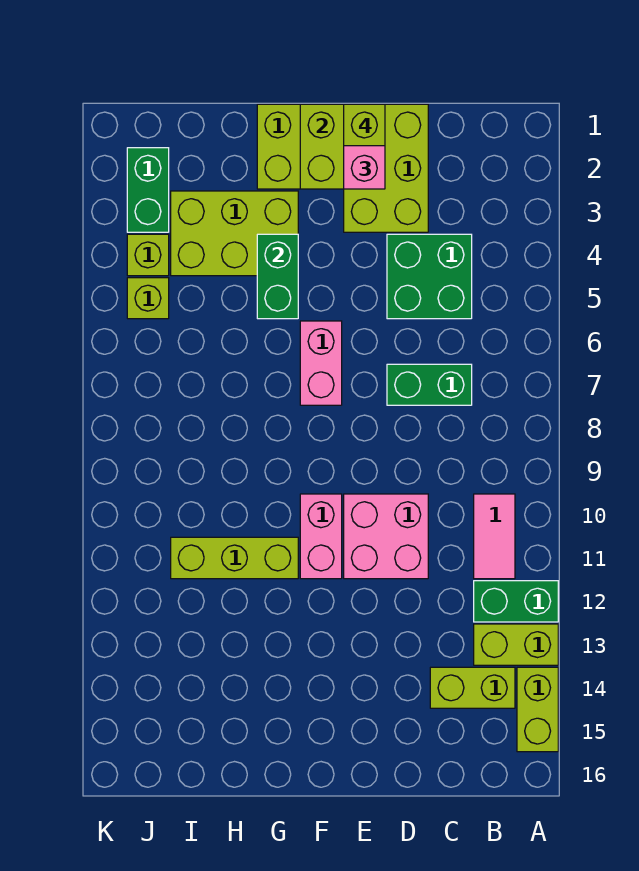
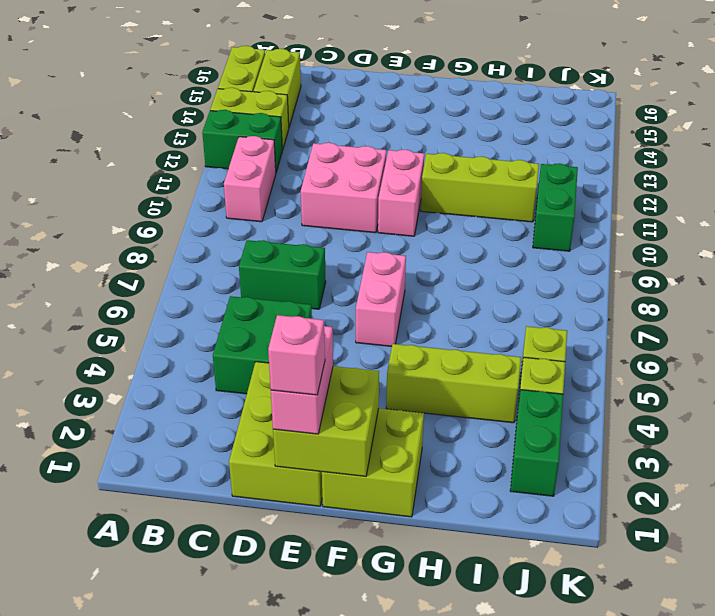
pink tile B10:B11 level 1 -> pink brick B10:B11 level 1
lime brick B14:C14 level 1 -> lime brick B14:B15 level 1
lime brick E1 level 4 -> pink brick E1 level 4
lime brick G3:I4 level 1 -> lime brick G4:I4 level 1
green brick G4:G5 level 2 -> green brick J10:J11 level 1

